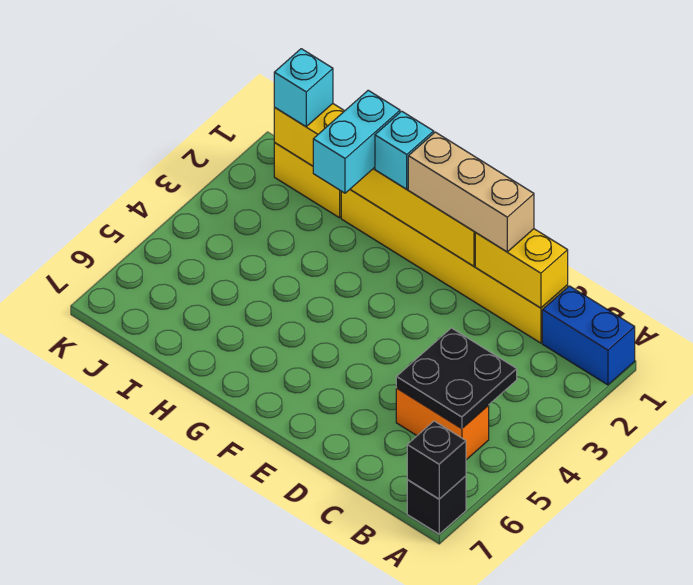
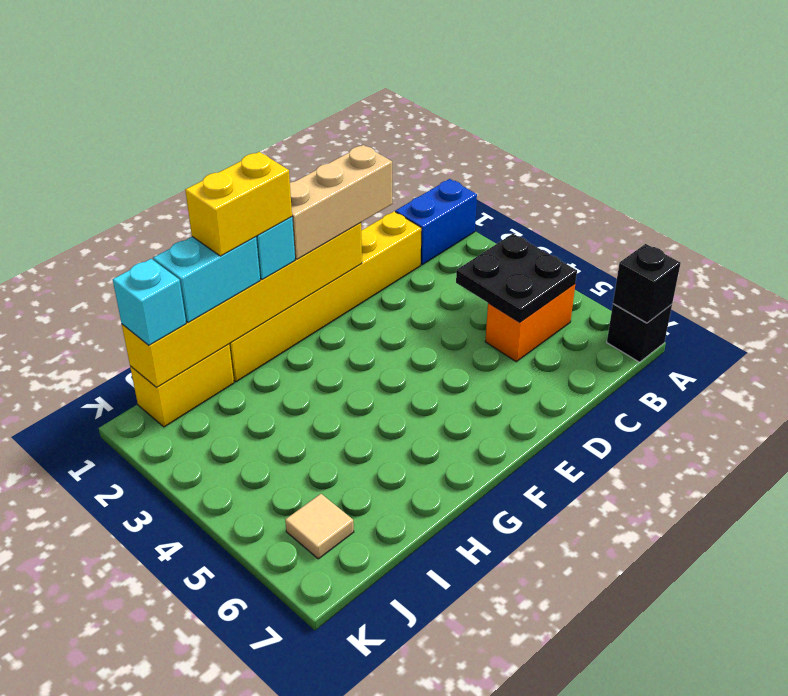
yellow brick C1:D1 level 2 -> yellow brick G1:H1 level 4
cyan brick H1:H2 level 3 -> cyan brick H1:I1 level 3
none -> tan tile J6 level 1

